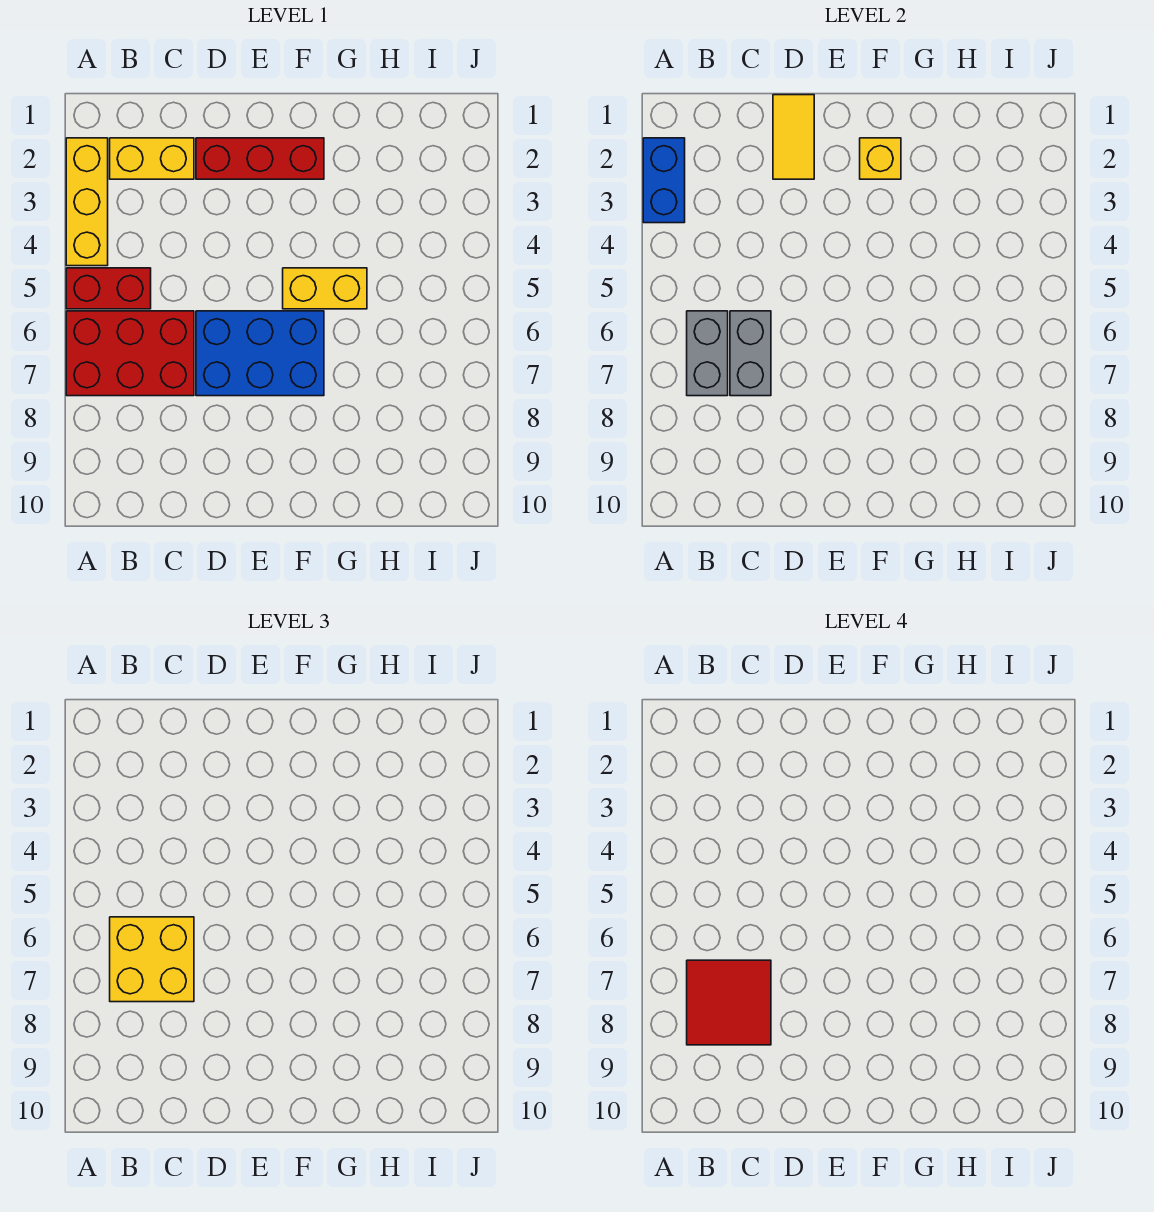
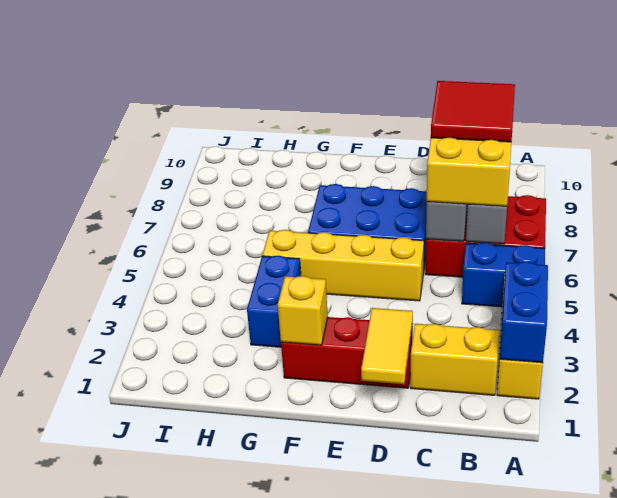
red brick A5:B5 level 1 -> blue brick A5:B5 level 1
yellow brick F5:G5 level 1 -> yellow brick D5:G5 level 1
none -> blue brick G3:G4 level 1

